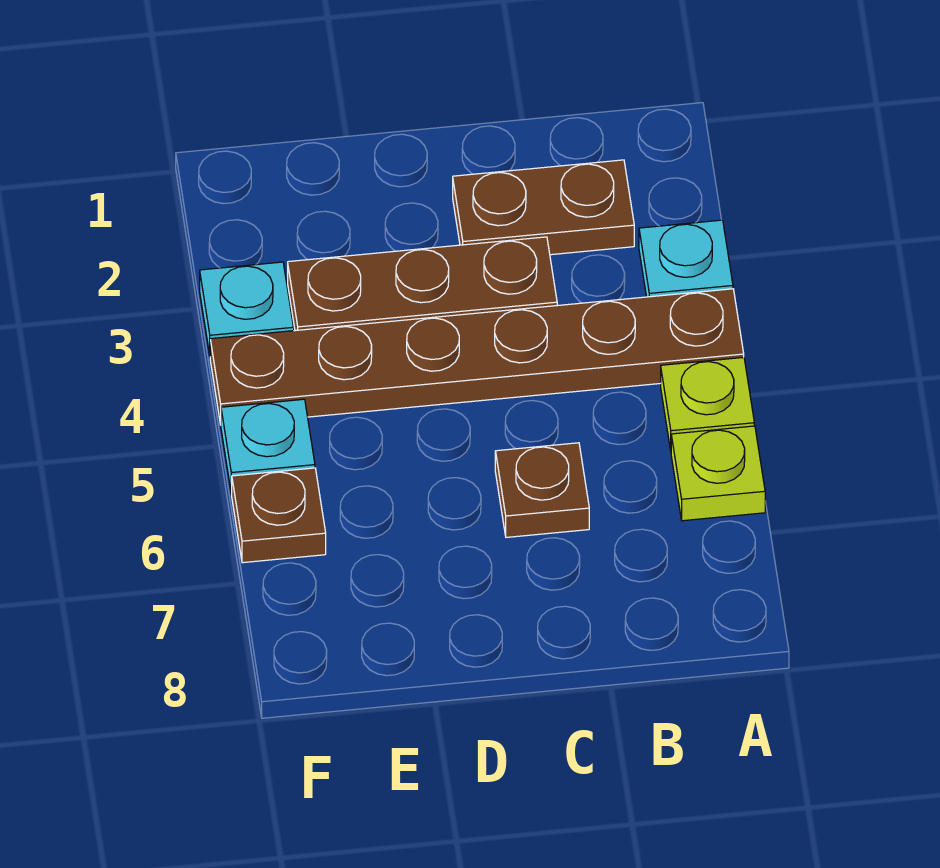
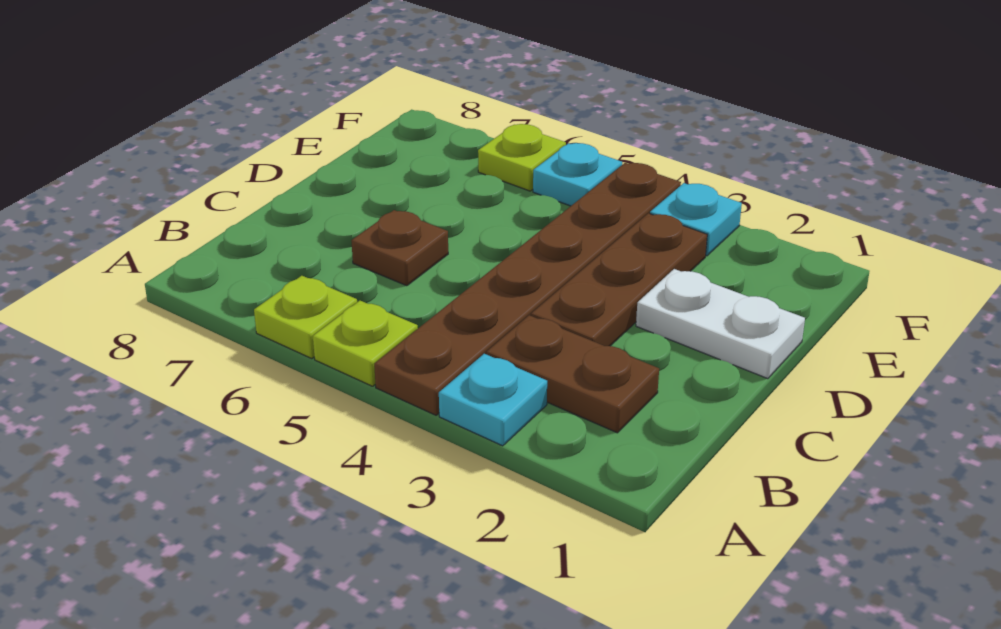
brown plate B2:C2 level 1 -> brown plate B2:B3 level 1
none -> white plate D1:D2 level 1
brown plate F6 level 1 -> lime plate F6 level 1

